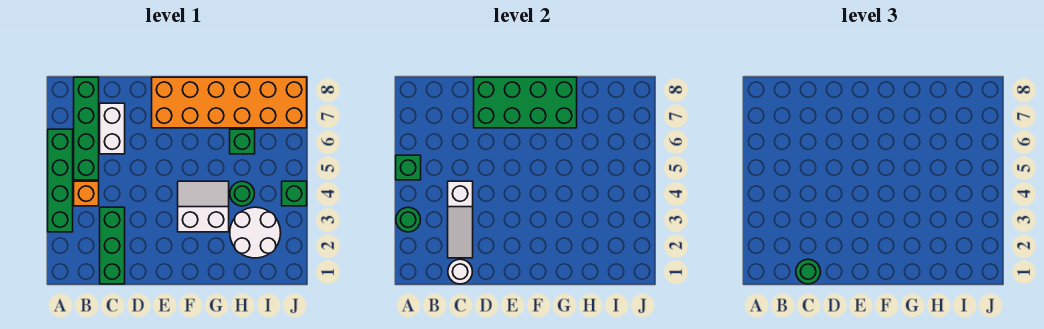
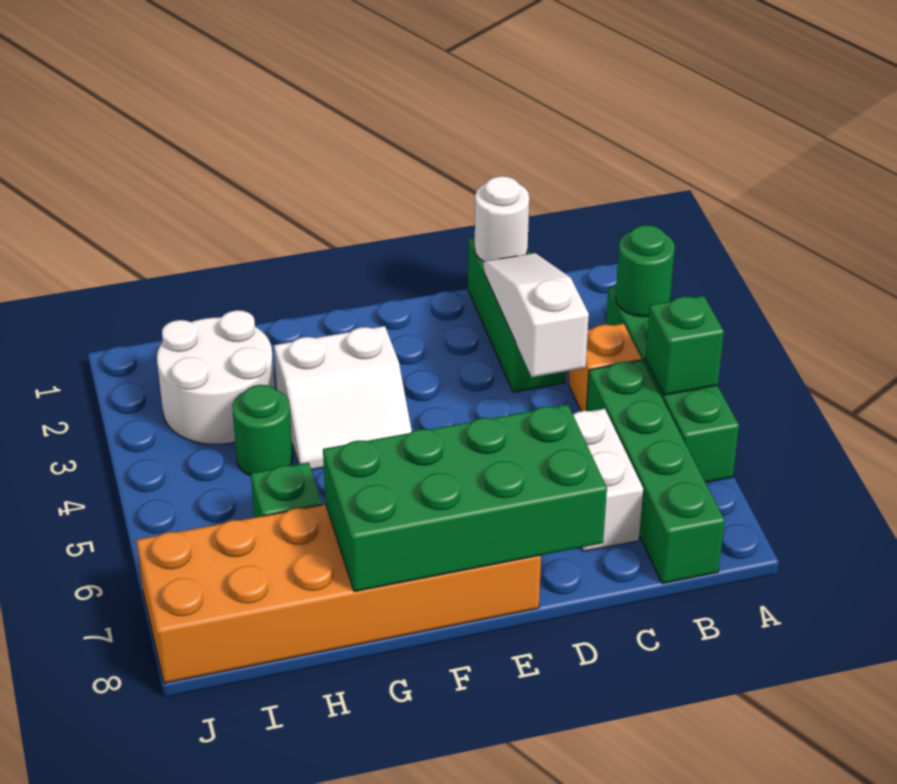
green round brick C1 level 3 -> none
green brick J4 level 1 -> none

